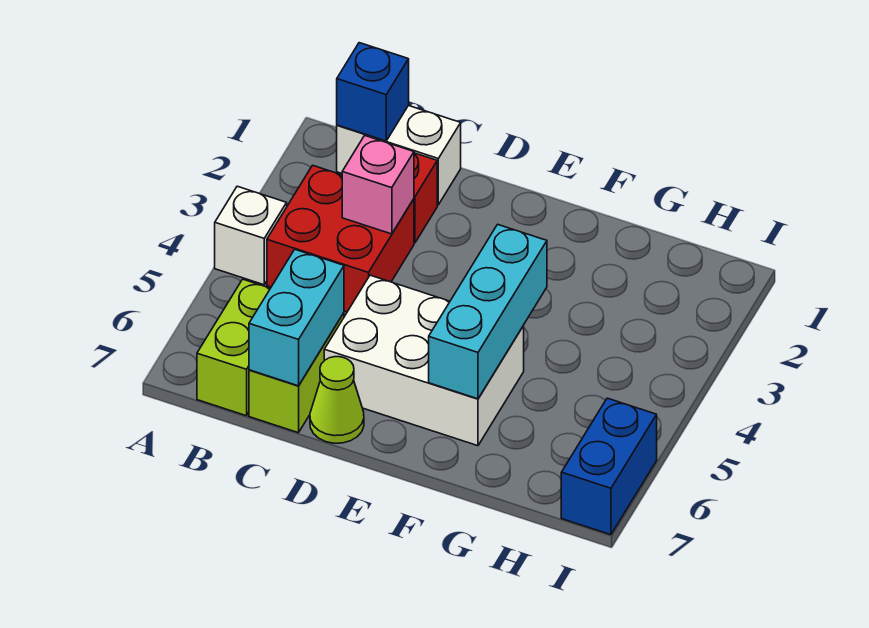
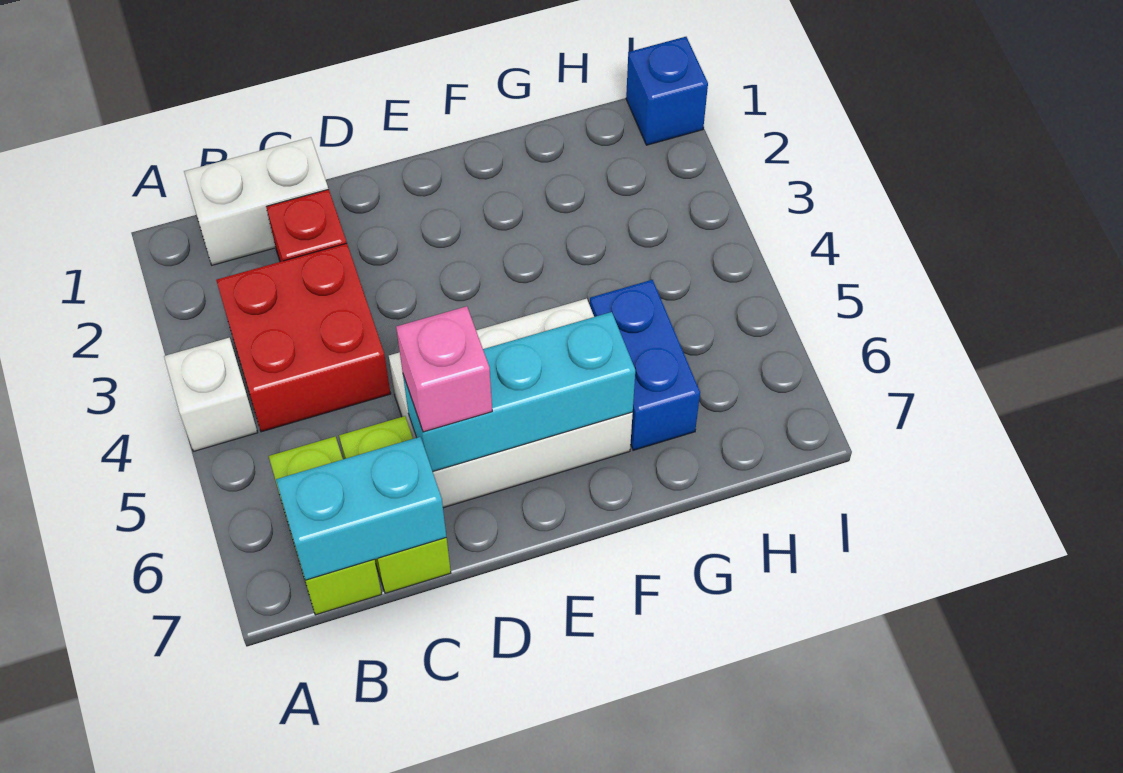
blue brick B1 level 2 -> blue brick I1 level 1
pink brick C3 level 2 -> pink brick D6 level 3
cyan brick C6:C7 level 2 -> cyan brick B7:C7 level 2
lime cone D7 level 1 -> none
cyan brick F4:F6 level 2 -> cyan brick D6:F6 level 2
blue brick I6:I7 level 1 -> blue brick G5:G6 level 1

